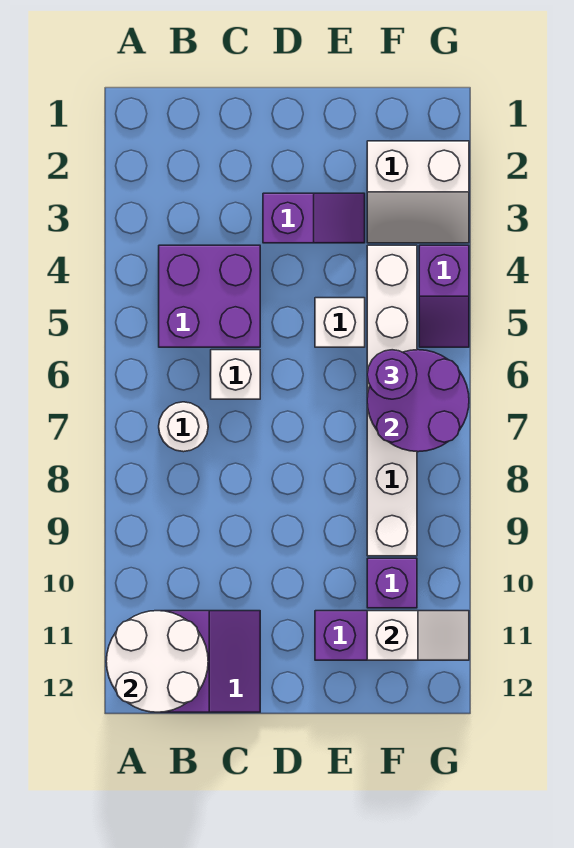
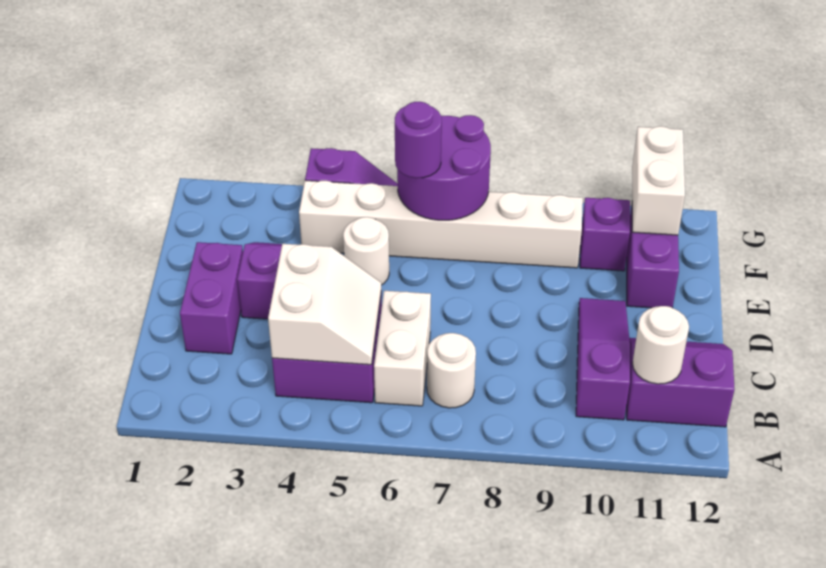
white round brick A11:B12 level 2 -> white round brick B11 level 2
none -> purple slope B10:D10 level 1 top B
none -> purple brick C2:D2 level 1
white brick C6 level 1 -> white brick B6:C6 level 1
white brick E5 level 1 -> white round brick E5 level 1
white slope F2:G3 level 1 top 2 -> white slope B4:C5 level 2 top 4
white slope F11:G11 level 2 top F -> white brick F11:G11 level 2

